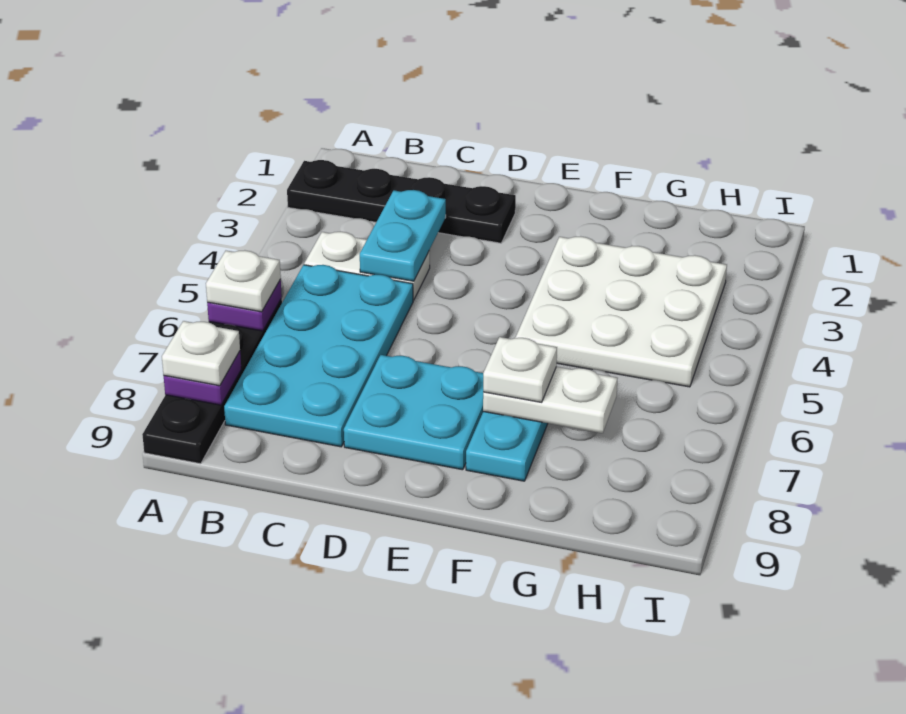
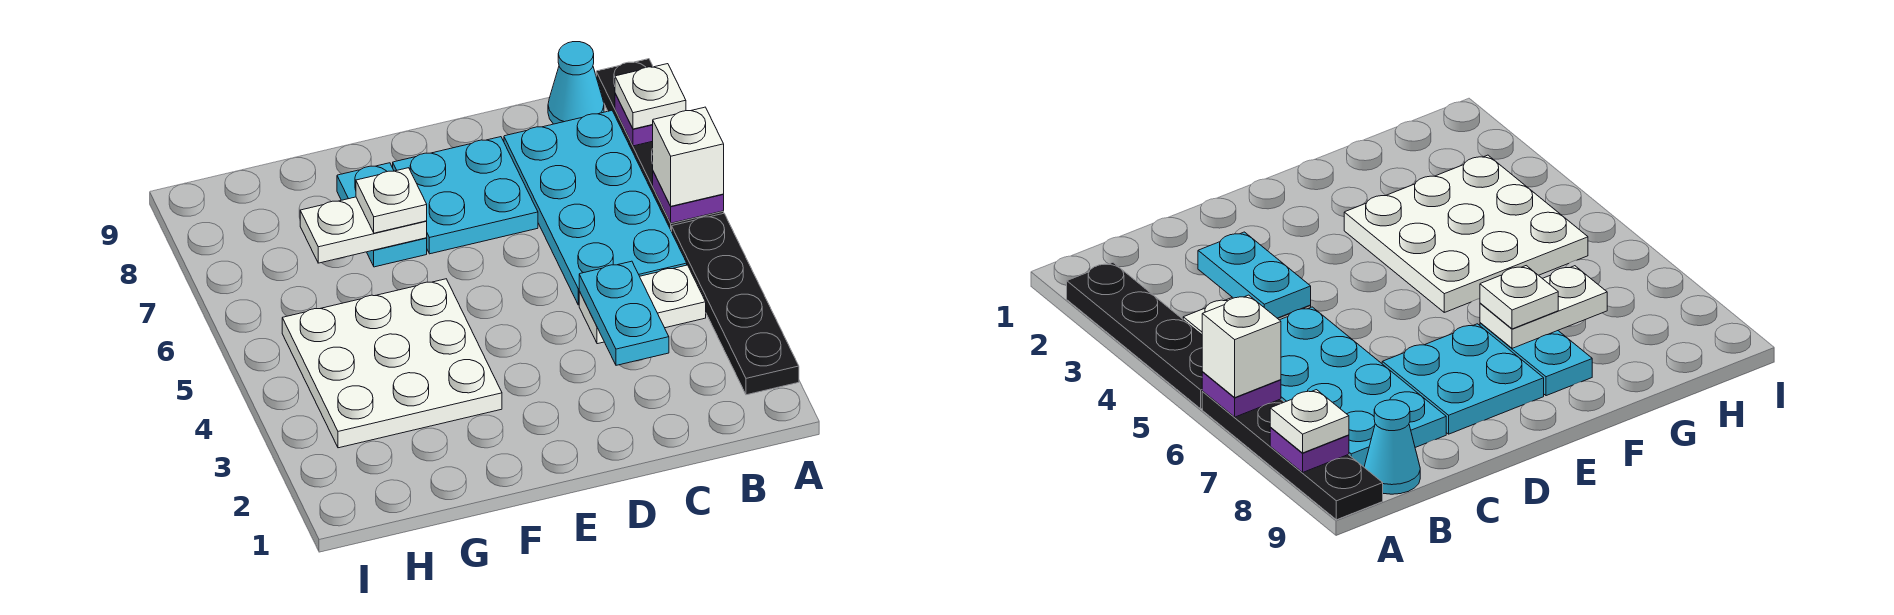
black plate A2:D2 level 1 -> black plate A2:A5 level 1
white plate A6 level 3 -> white brick A6 level 3
none -> cyan cone B9 level 1

